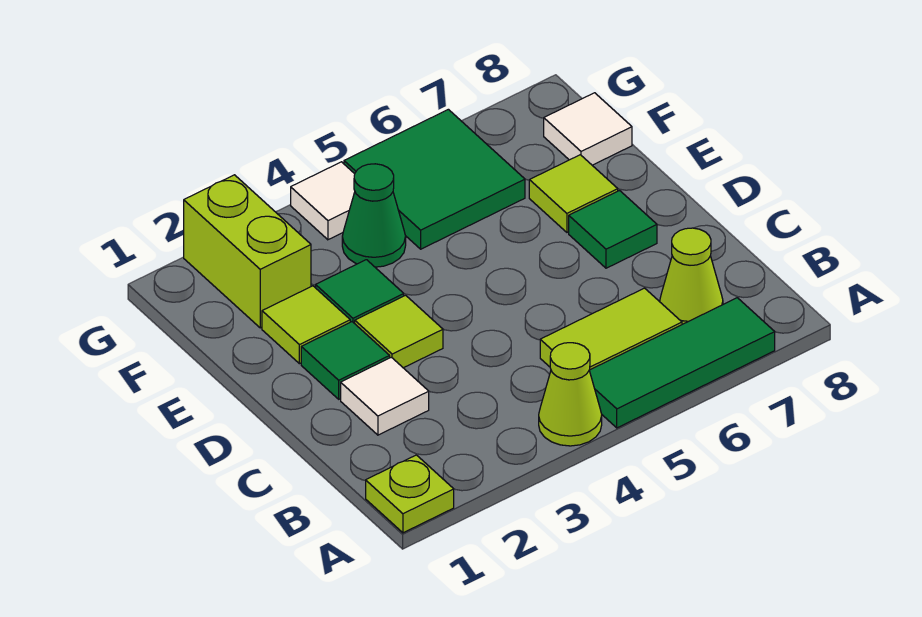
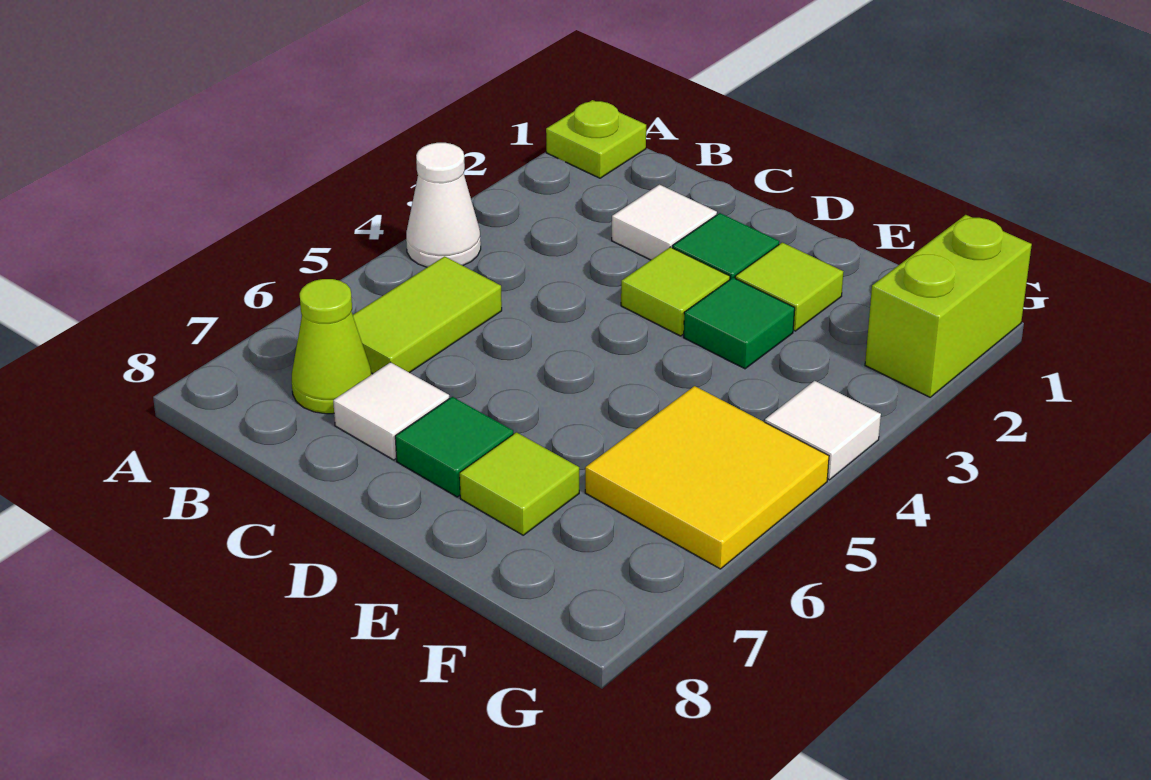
lime cone A4 level 1 -> white cone A4 level 1
green tile A5:A7 level 1 -> none
lime brick F2:G2 level 1 -> lime brick G1:G2 level 1
green cone F4 level 1 -> none
green tile F5:G6 level 1 -> yellow tile F5:G6 level 1
white tile F8 level 1 -> white tile C7 level 1

